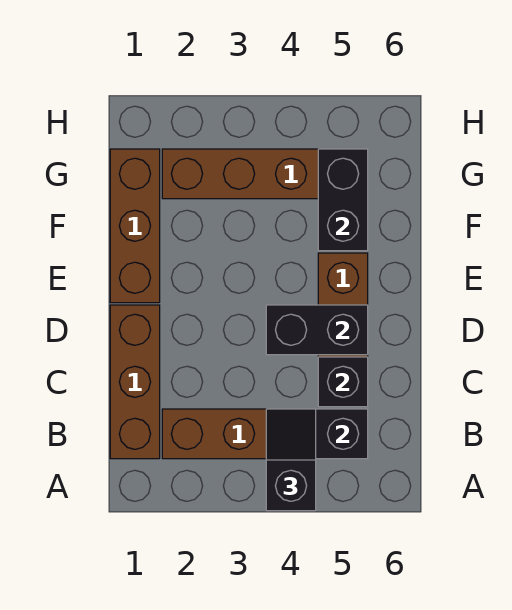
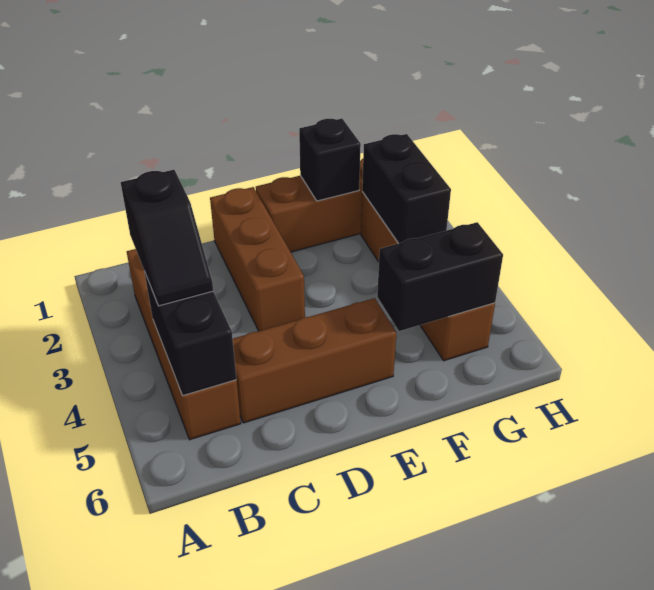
black slope A4:B4 level 3 top A -> black slope B3:B4 level 3 top 3
brown brick B1:D1 level 1 -> brown brick D1:D3 level 1
black brick C5 level 2 -> black brick F1 level 2
black brick D4:D5 level 2 -> black brick G2:G3 level 2

